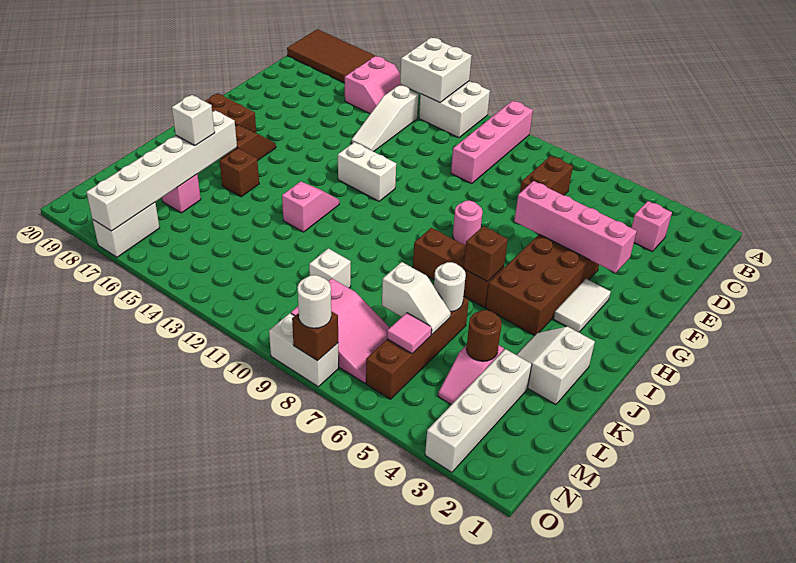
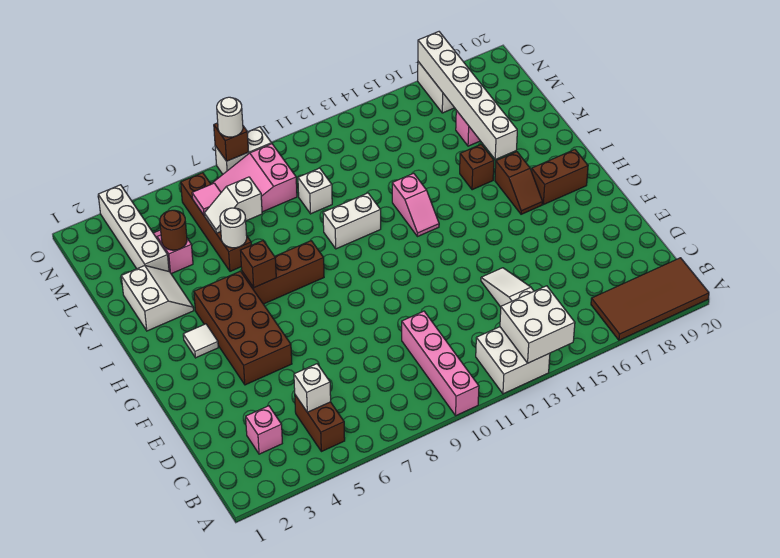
pink slope B15:C16 level 1 top 16 -> none
brown brick C7:D7 level 1 -> brown brick B5:C5 level 1
pink brick F3:F6 level 2 -> none
white tile G3:H3 level 1 -> white tile H3 level 1
pink round brick G8 level 1 -> none
white brick G12:G13 level 1 -> white brick J10:J11 level 1
white brick K17 level 3 -> white brick C5 level 2

